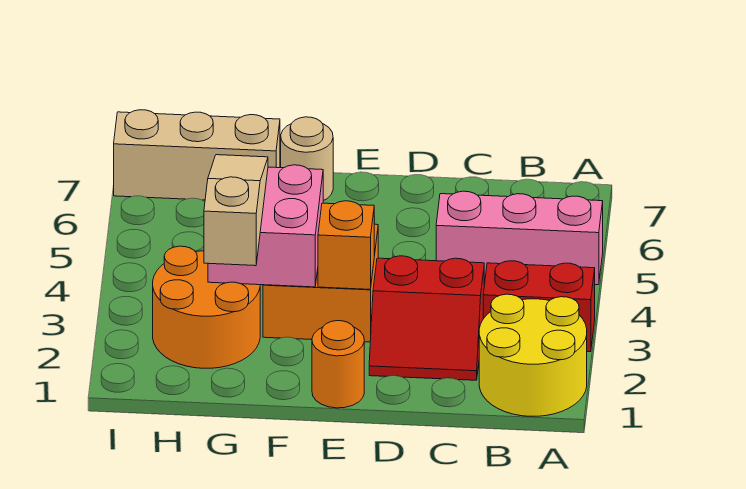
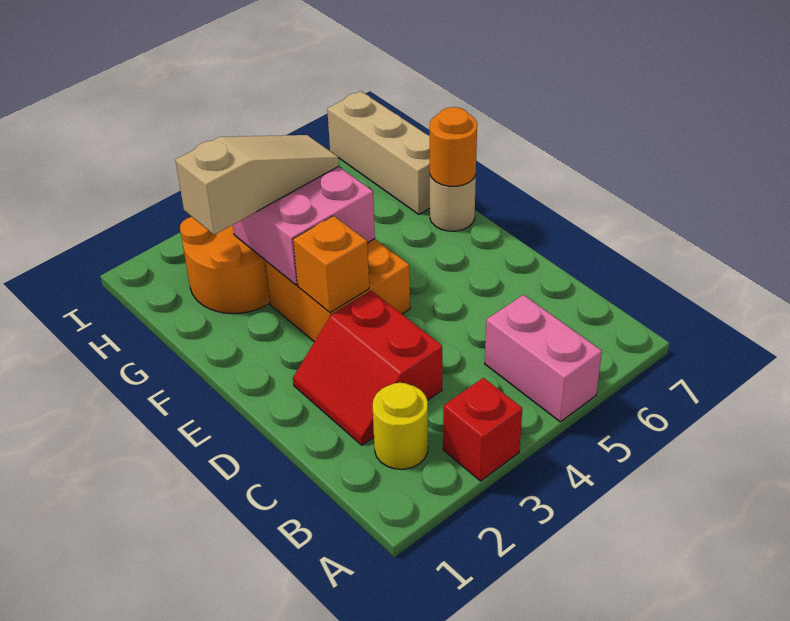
yellow round brick A1:B2 level 1 -> yellow round brick B2 level 1
red brick A3:B3 level 1 -> red brick A3 level 1
pink brick A5:C5 level 1 -> pink brick A5:B5 level 1
orange round brick E1 level 1 -> orange round brick F7 level 2

